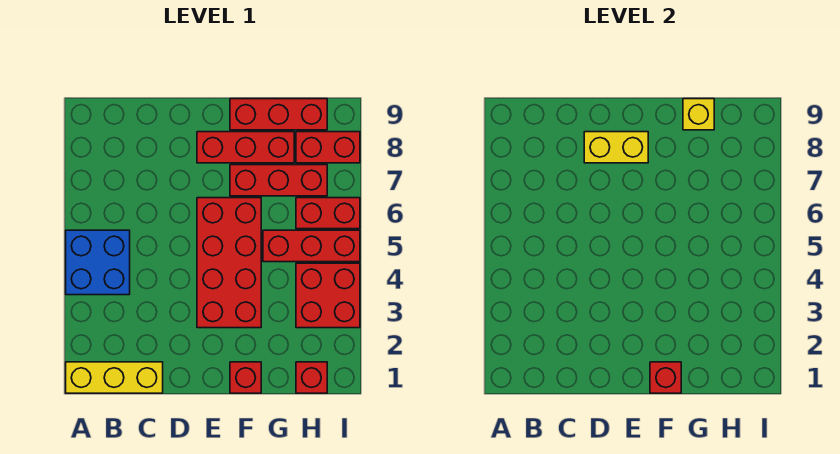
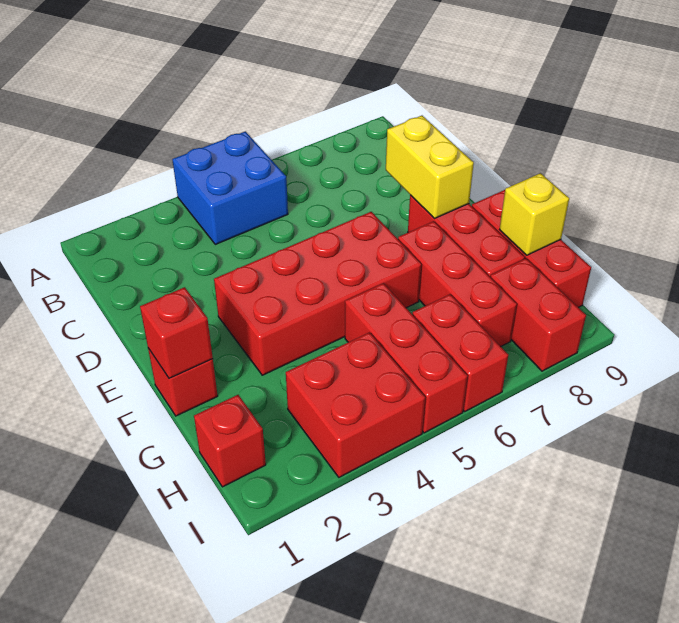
yellow brick A1:C1 level 1 -> none

